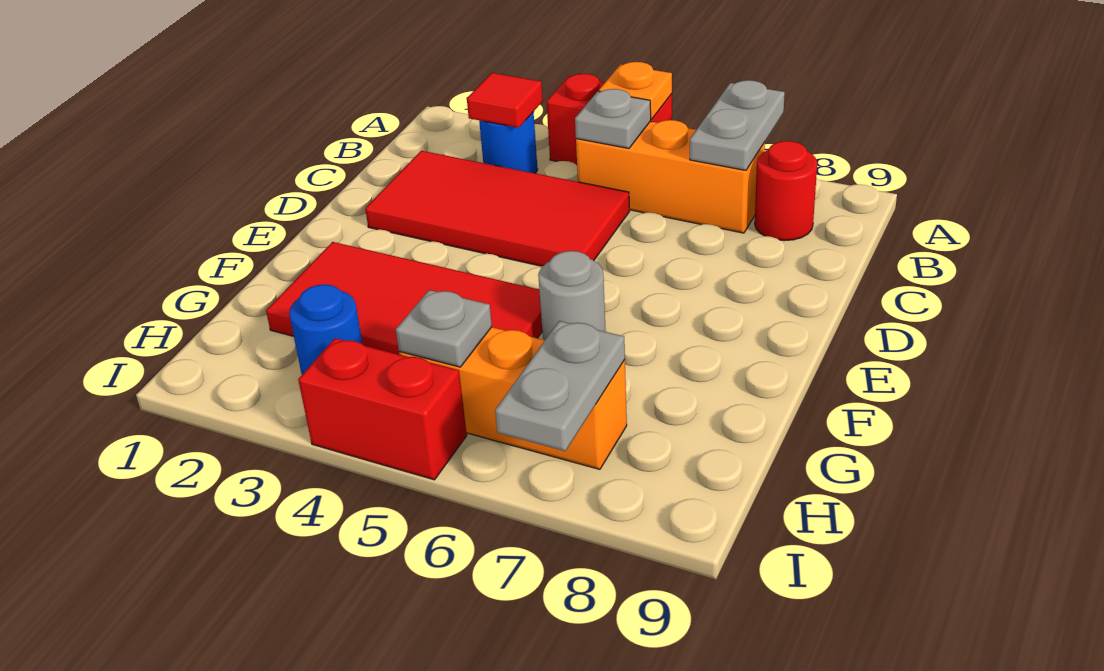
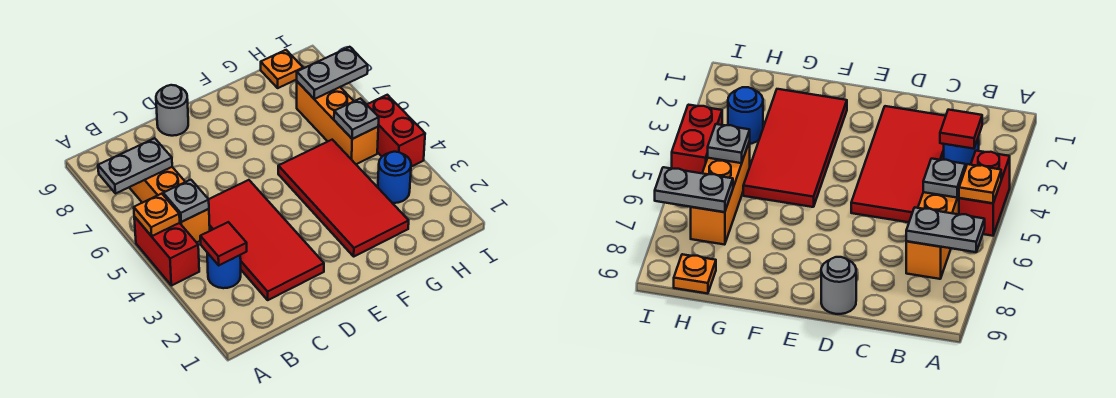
red round brick B8 level 1 -> none
grey round brick F6 level 1 -> grey round brick D9 level 1
none -> orange plate H9 level 1

